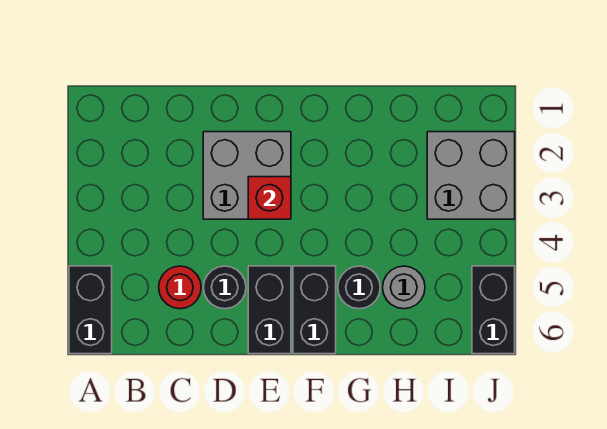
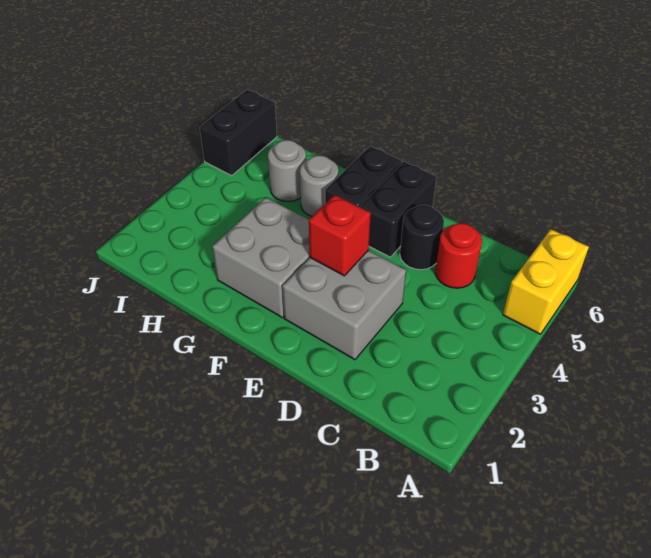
black brick A5:A6 level 1 -> yellow brick A5:A6 level 1
black round brick G5 level 1 -> grey round brick G5 level 1
grey brick I2:J3 level 1 -> grey brick F2:G3 level 1

